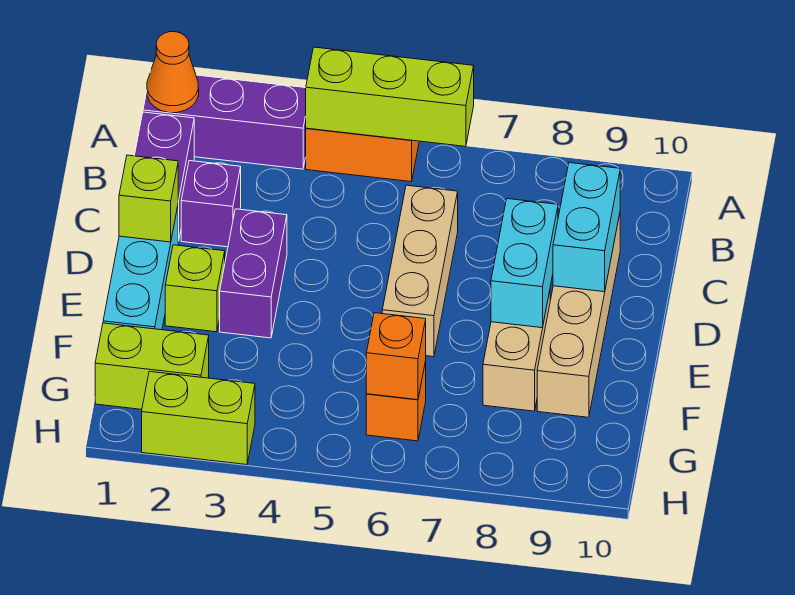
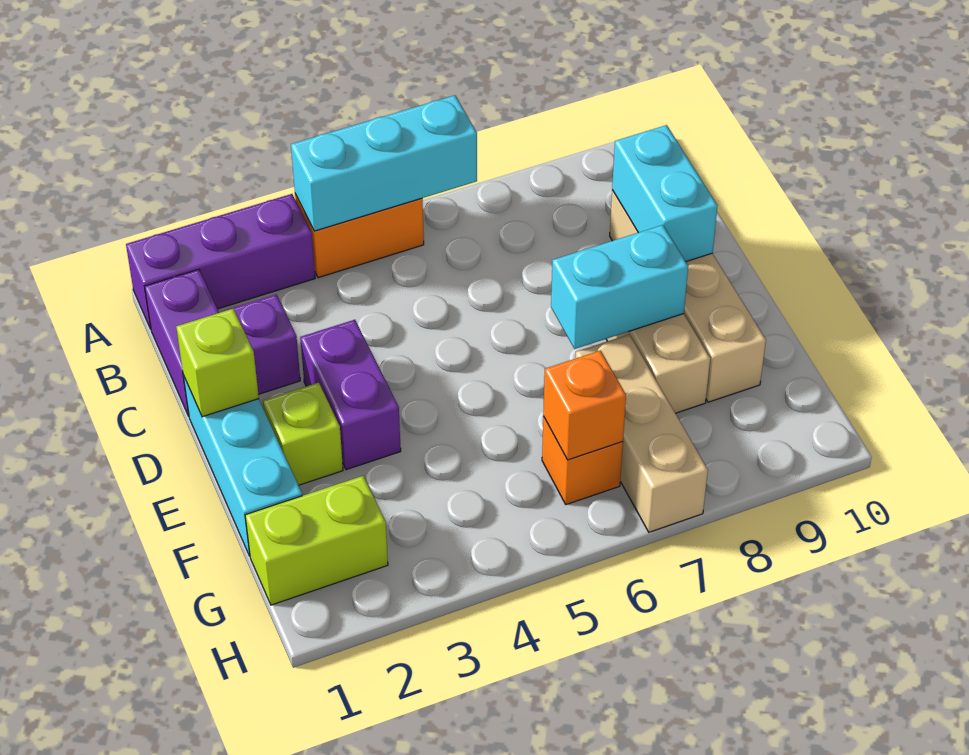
orange cone A1 level 2 -> none
lime brick A4:A6 level 2 -> cyan brick A4:A6 level 2
tan brick C6:E6 level 1 -> tan brick F7:H7 level 1
cyan brick D8:E8 level 2 -> cyan brick E7:E8 level 2
lime brick H2:H3 level 1 -> none

